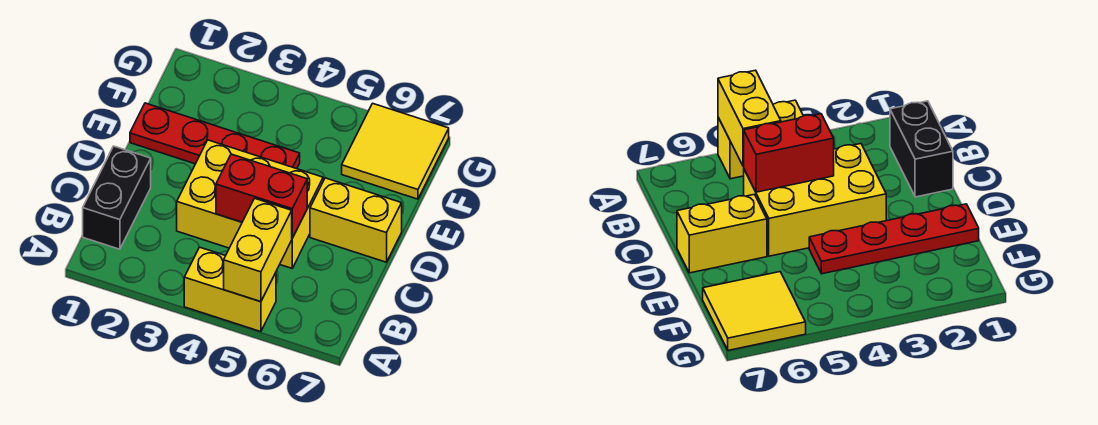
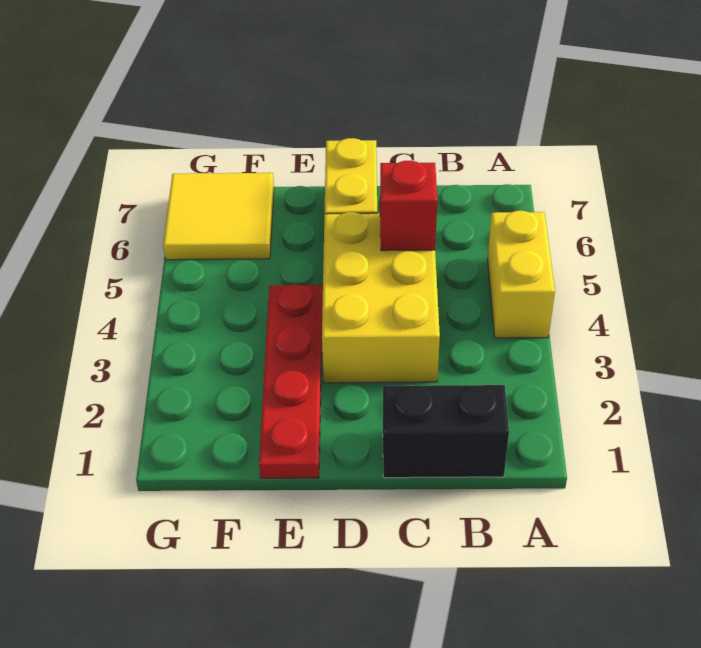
yellow brick A5:B5 level 2 -> none
red brick C4:C5 level 2 -> red brick C5 level 2

